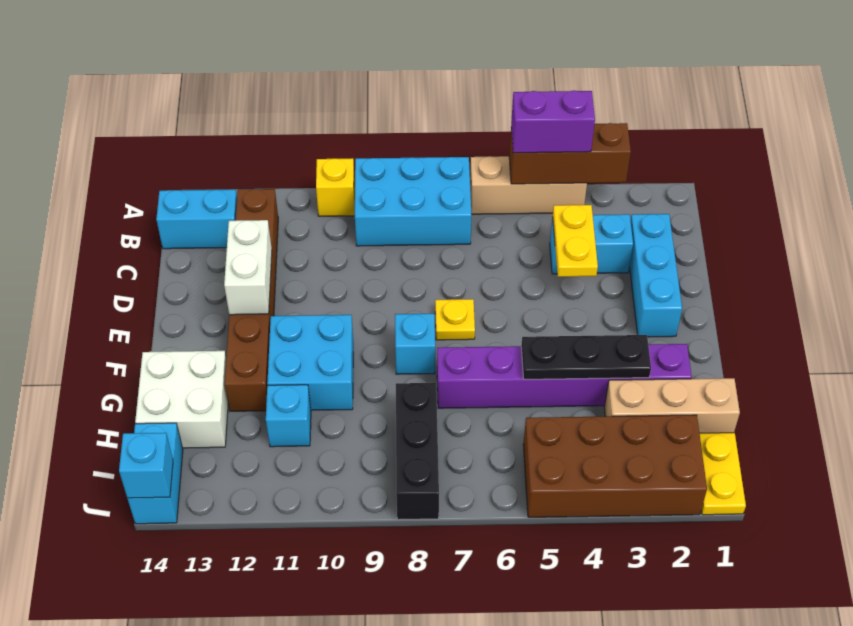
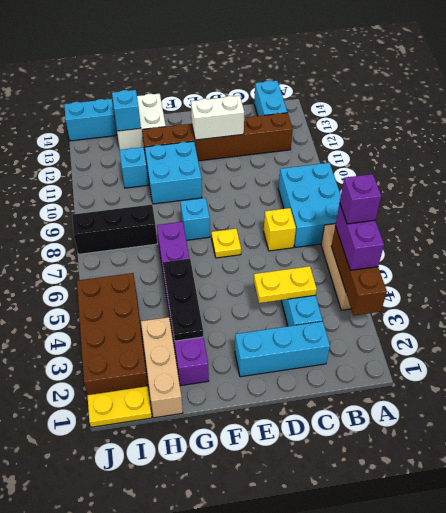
none -> purple brick A5 level 4
yellow brick A10 level 1 -> yellow brick C7 level 1
cyan brick J14 level 2 -> cyan brick H13 level 2

